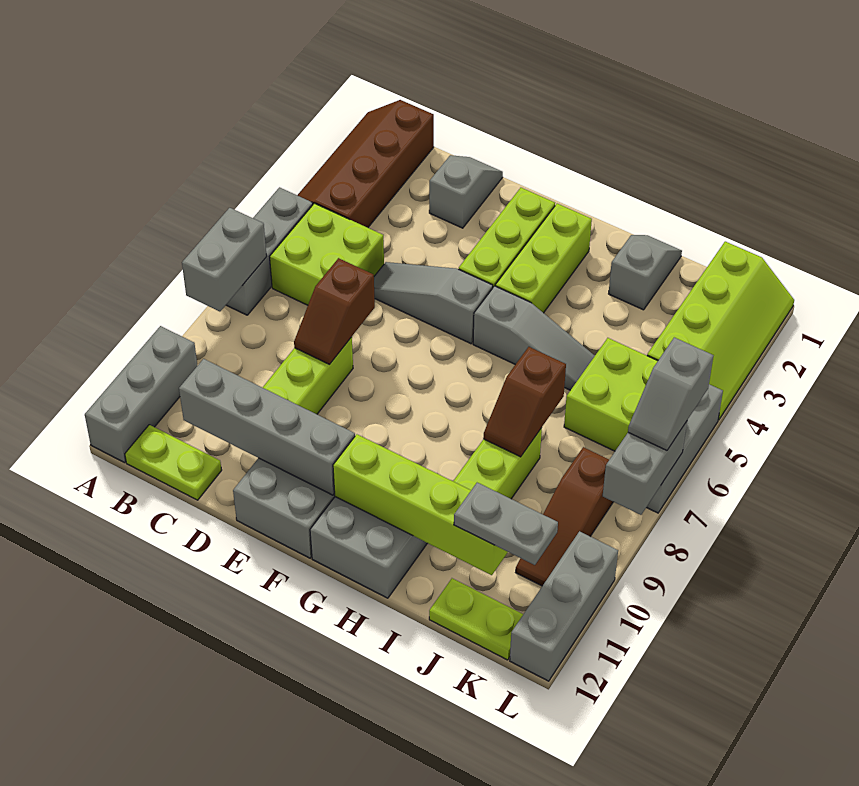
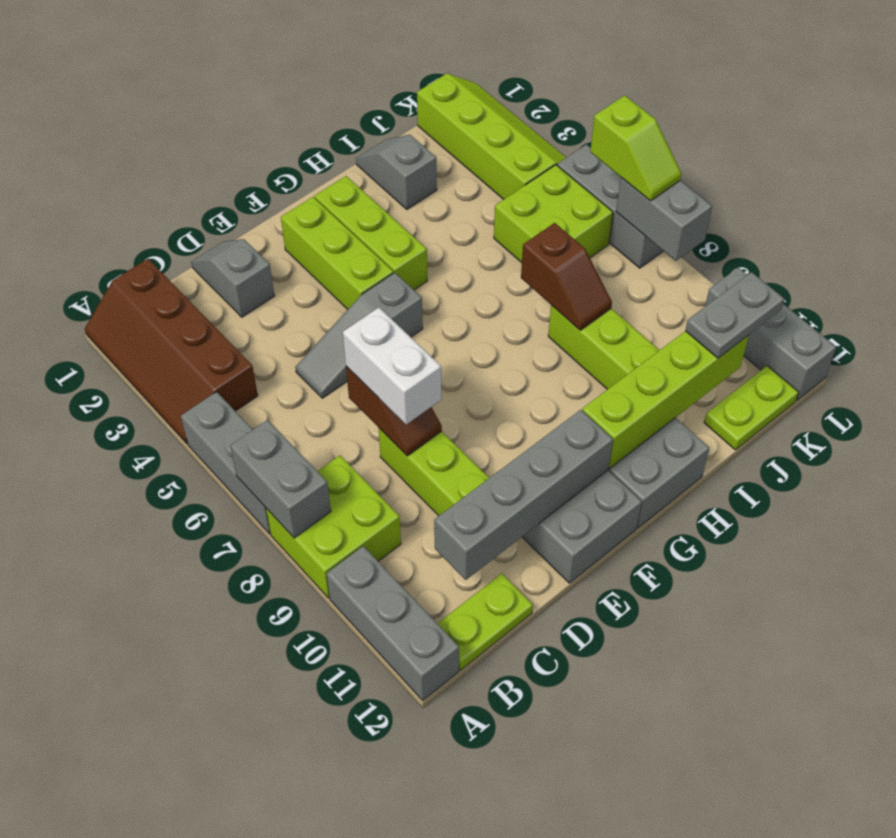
lime brick B5:C6 level 1 -> lime brick A8:B9 level 1
none -> white brick D7:D8 level 3
grey slope G5:I5 level 1 top G -> none
brown slope K8:K10 level 1 top 8 -> none
grey slope L6:L7 level 3 top 6 -> lime slope L6:L7 level 3 top 6

